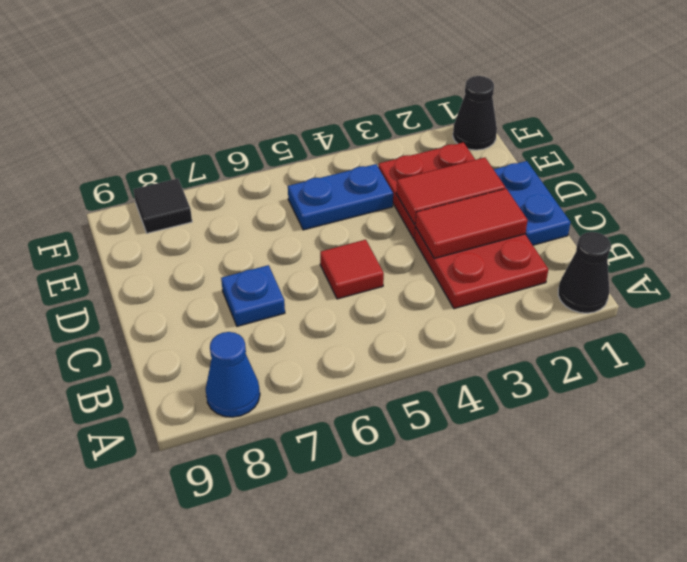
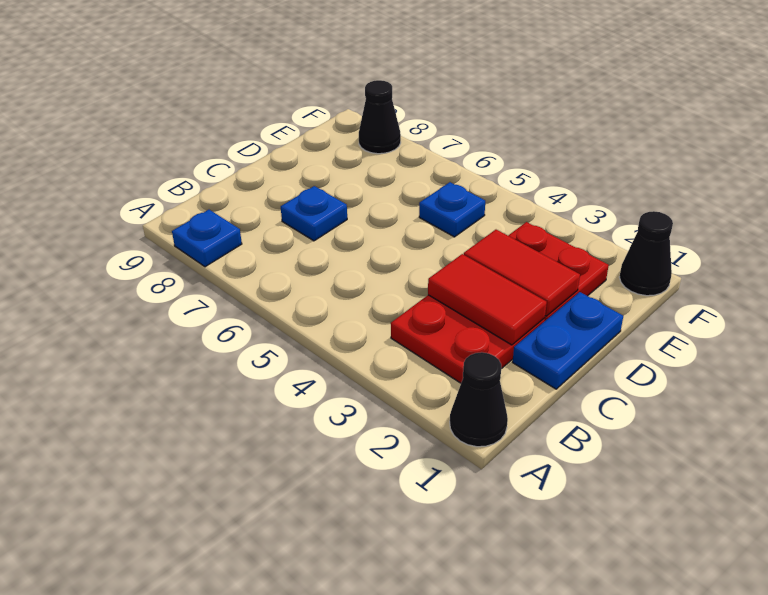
blue cone A8 level 1 -> blue plate A8 level 1
red tile C5 level 1 -> none
blue plate E4:E5 level 1 -> blue plate E5 level 1
black tile F8 level 1 -> black cone F8 level 1

